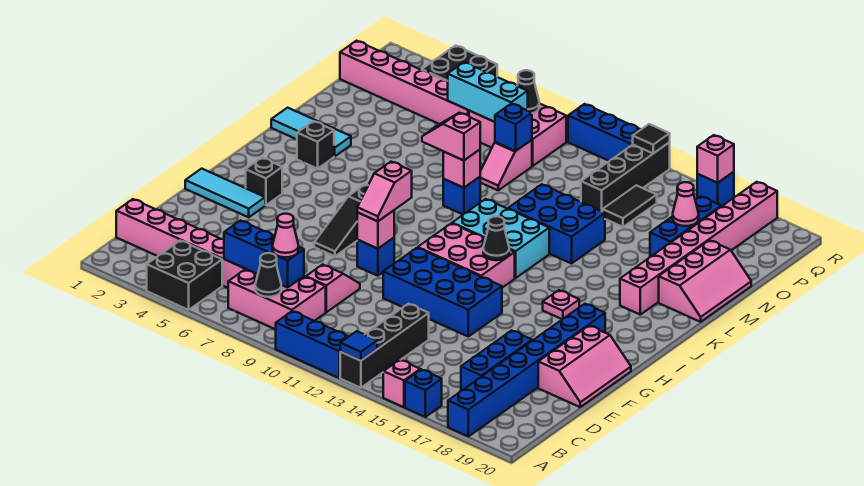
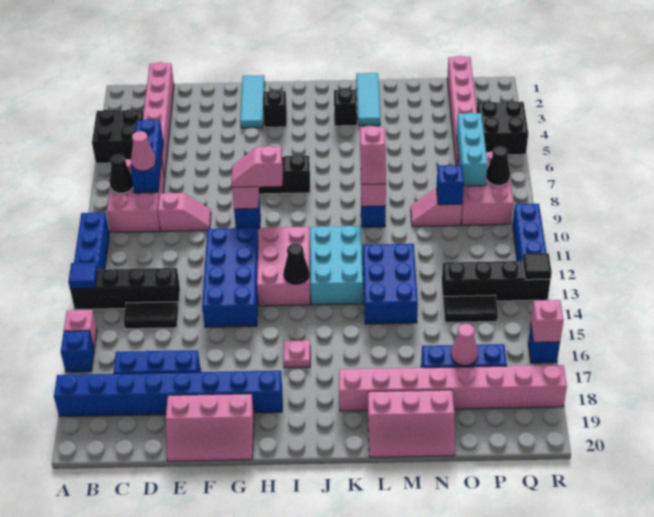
none -> black tile C14:D14 level 1
pink slope L8:L9 level 3 top 9 -> pink slope L8:L9 level 3 top 8

